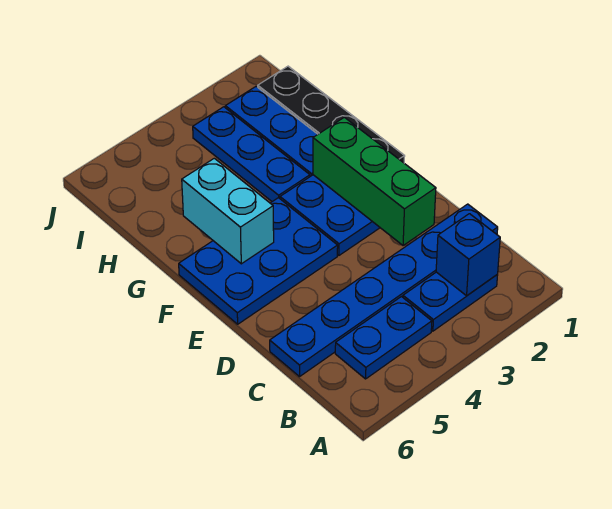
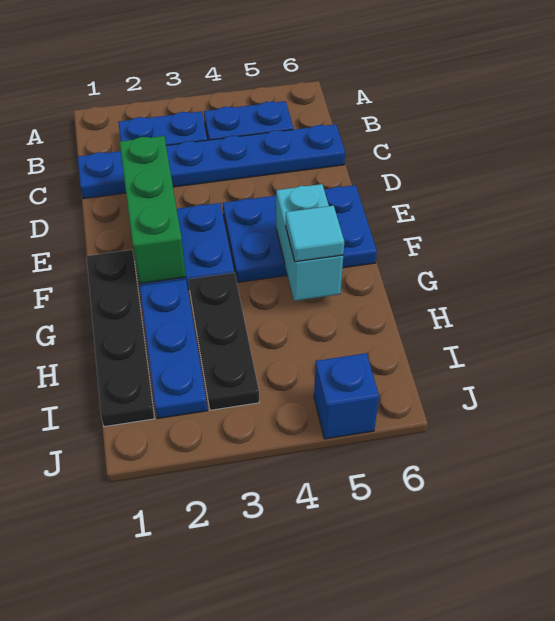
blue brick B2 level 2 -> blue brick J5 level 1
blue plate G3:I3 level 1 -> black plate G3:I3 level 1
none -> cyan tile G5 level 3

